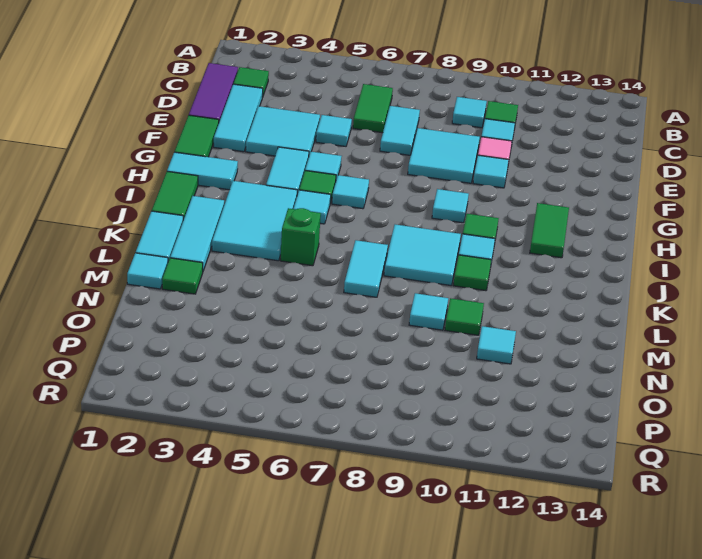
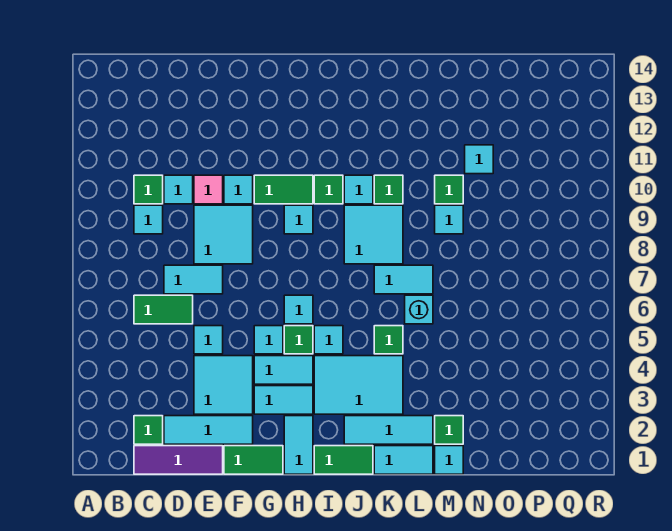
none -> cyan tile G3:H3 level 1
green tile H12:I12 level 1 -> green tile G10:H10 level 1
green brick K5 level 1 -> green tile K5 level 1
none -> cyan brick L6 level 1

